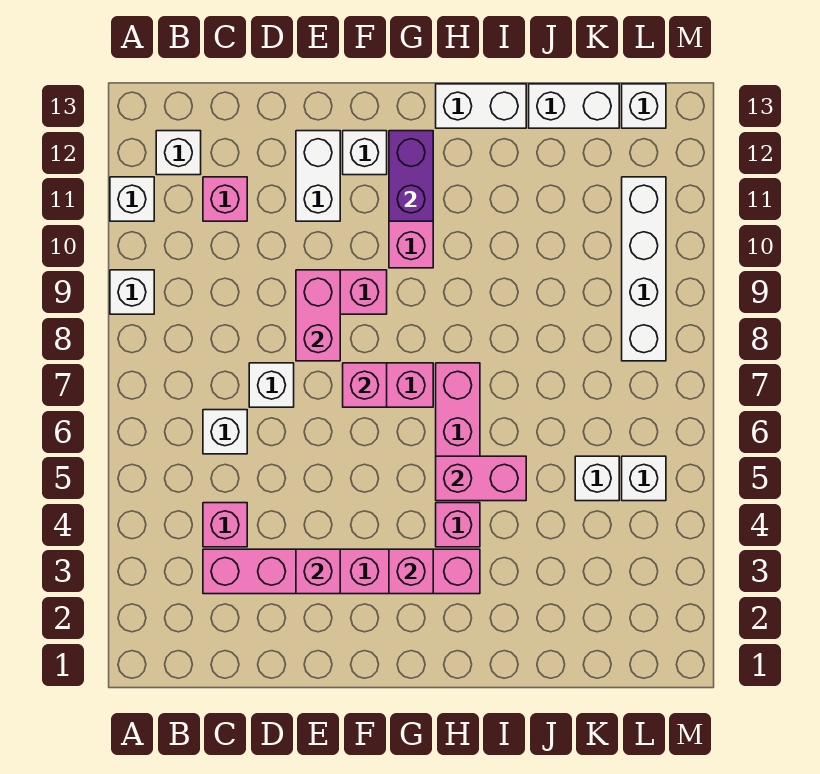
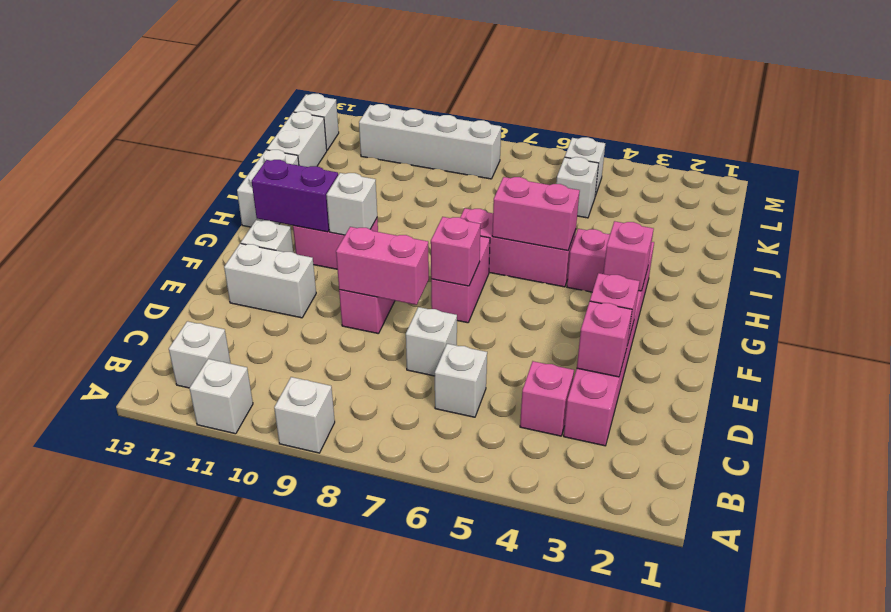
pink brick C11 level 1 -> pink brick D3 level 2
none -> white brick G10 level 2
pink brick H5:I5 level 2 -> pink brick H5:H6 level 2

